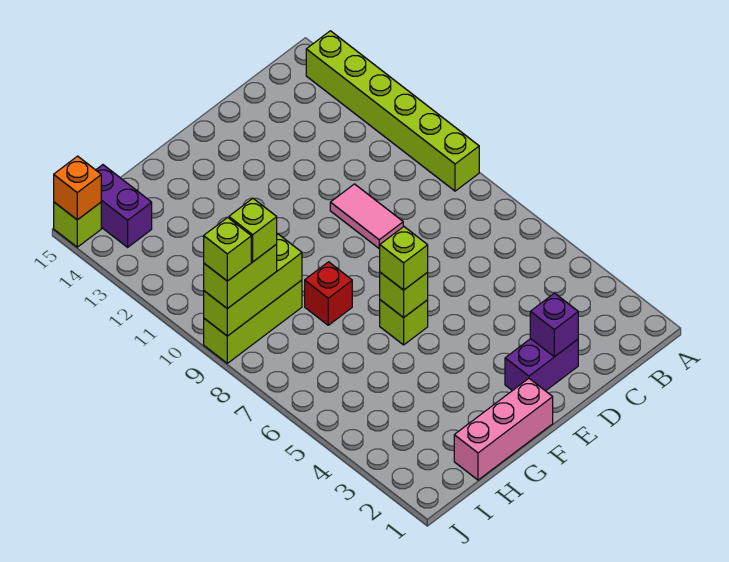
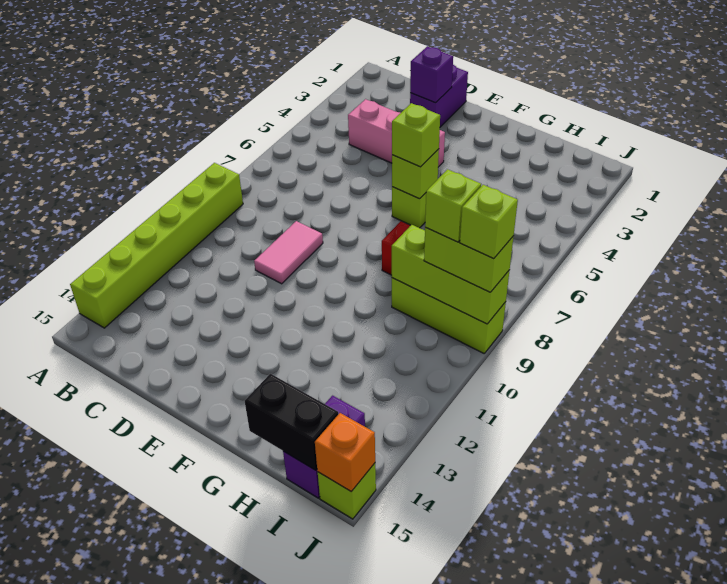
purple brick D2:E2 level 1 -> purple brick D1:D2 level 1
pink brick F1:H1 level 1 -> pink brick C4:E4 level 1
none -> black brick H15:I15 level 2

